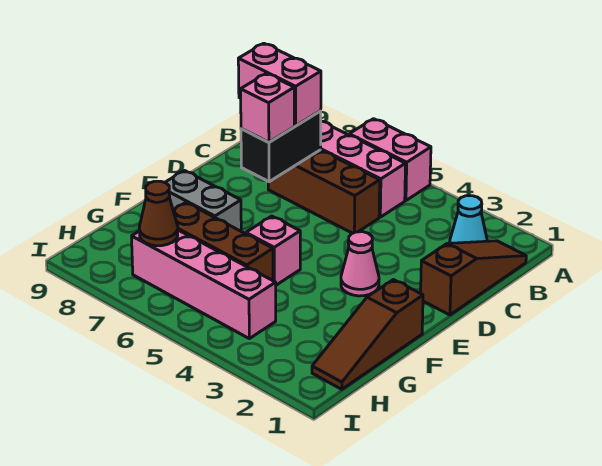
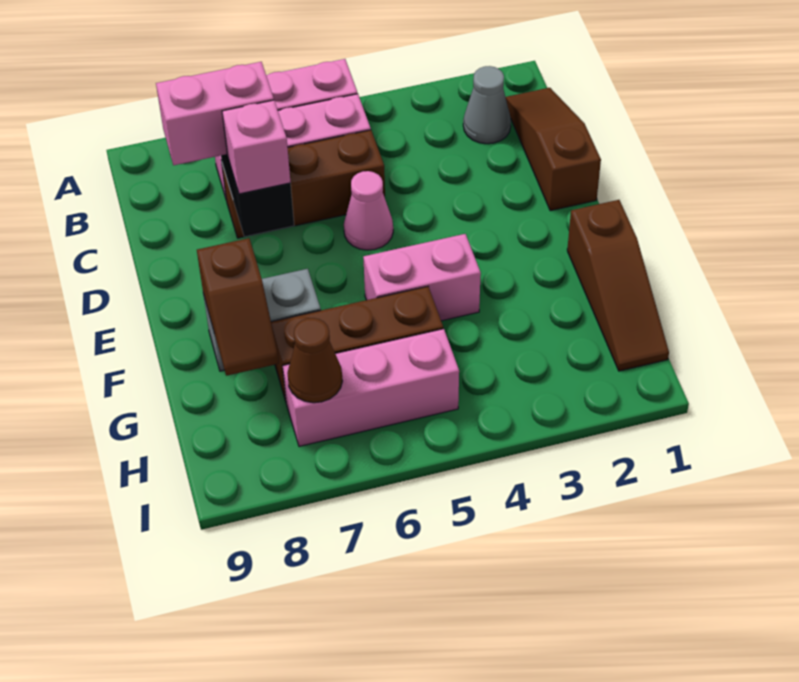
cyan cone B2 level 1 -> grey cone B2 level 1
pink cone E3 level 1 -> pink cone D5 level 1
pink brick F5 level 1 -> pink brick F4:F5 level 1
none -> brown slope F8:G8 level 2 top F
pink brick H4:H7 level 1 -> pink brick H5:H7 level 1

